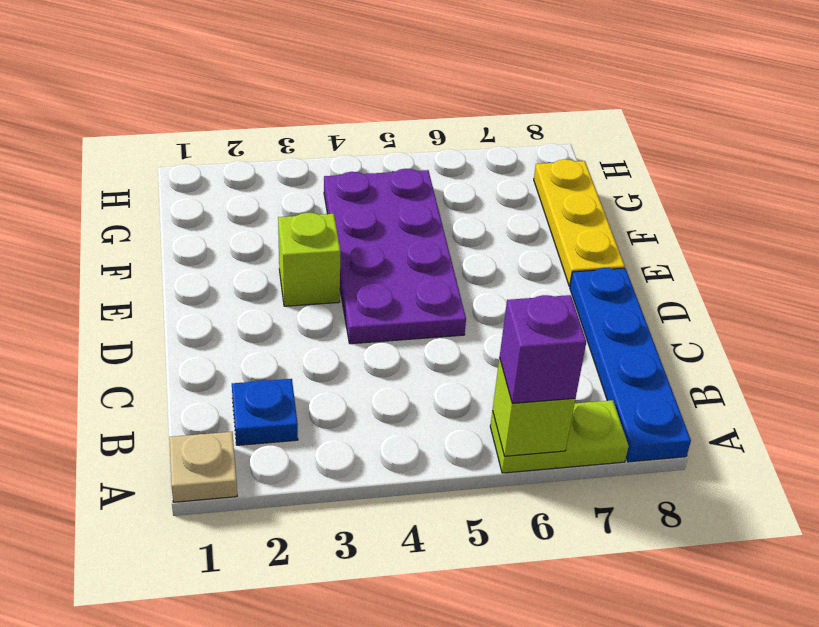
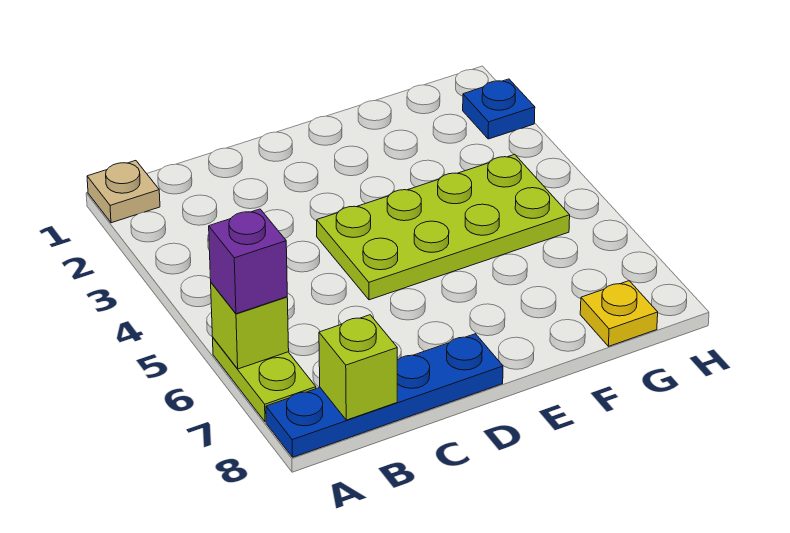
blue plate B2 level 1 -> blue plate H2 level 1
purple plate D4:G5 level 1 -> lime plate D4:G5 level 1
lime brick E3 level 1 -> lime brick B8 level 2
yellow plate E8:G8 level 1 -> yellow plate G8 level 1

